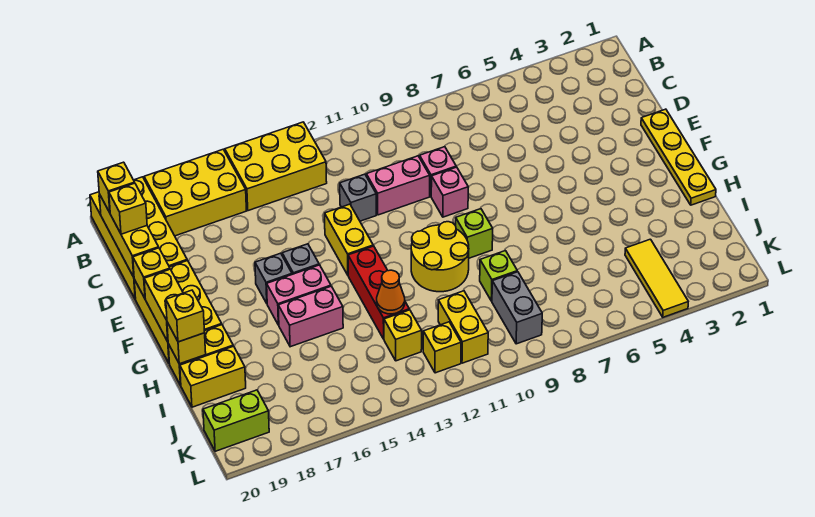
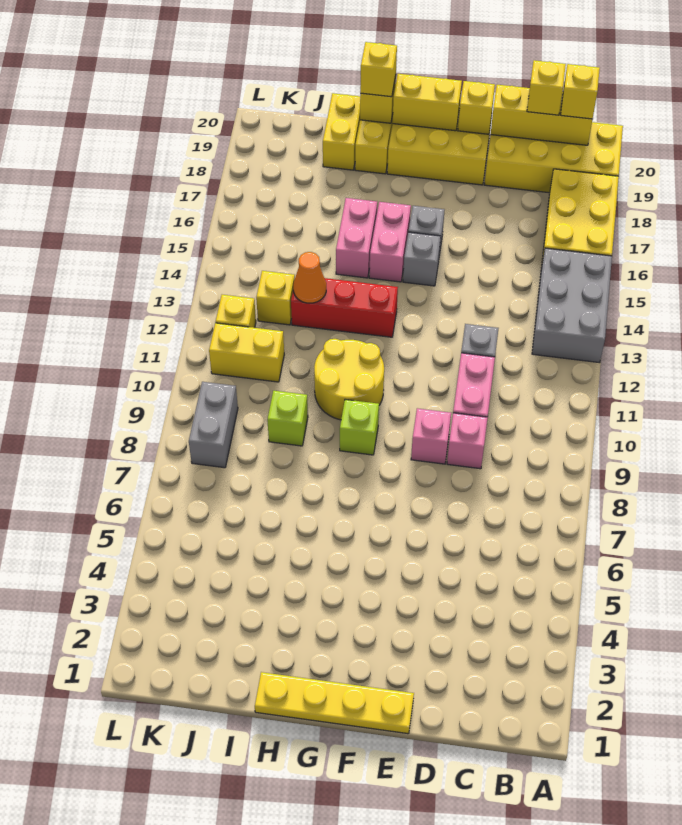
yellow brick A13:B15 level 1 -> grey brick A13:B15 level 1
yellow brick E13:F13 level 1 -> none
yellow tile J4:L4 level 1 -> none
grey brick J9:K9 level 1 -> grey brick K8:K9 level 1
lime brick K19:K20 level 1 -> none

